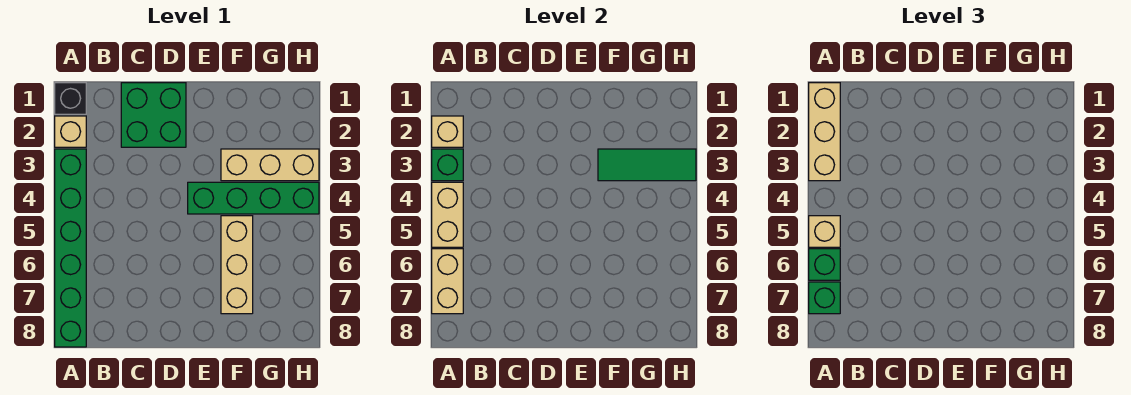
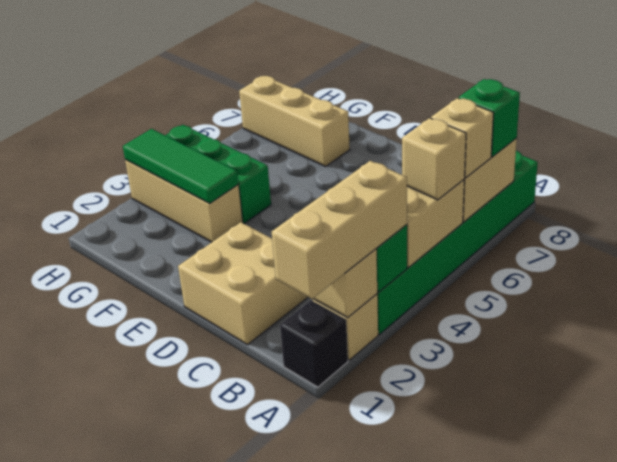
green brick A6 level 3 -> tan brick A6 level 3
green brick C1:D2 level 1 -> tan brick C1:D2 level 1
green brick E4:H4 level 1 -> green brick F4:H4 level 1
tan brick F5:F7 level 1 -> tan brick F7:H7 level 1

